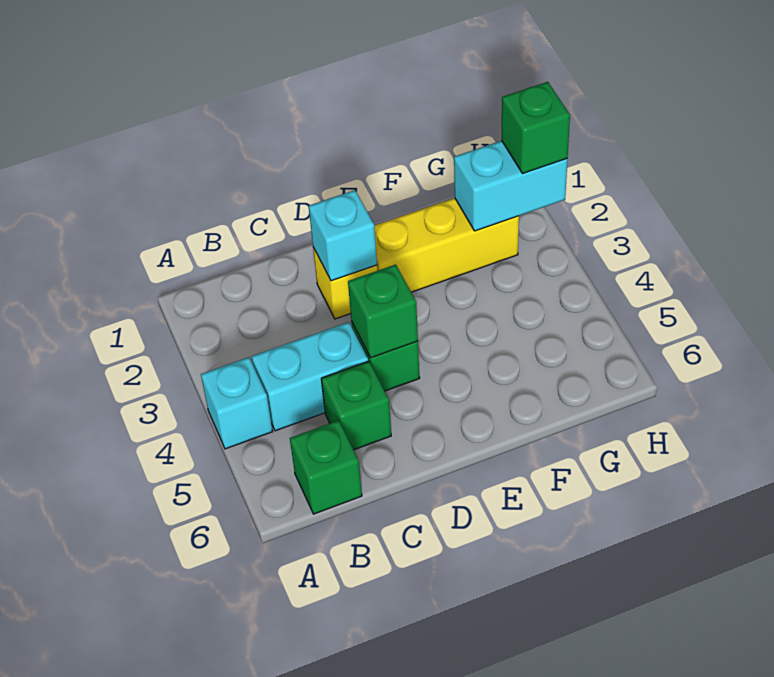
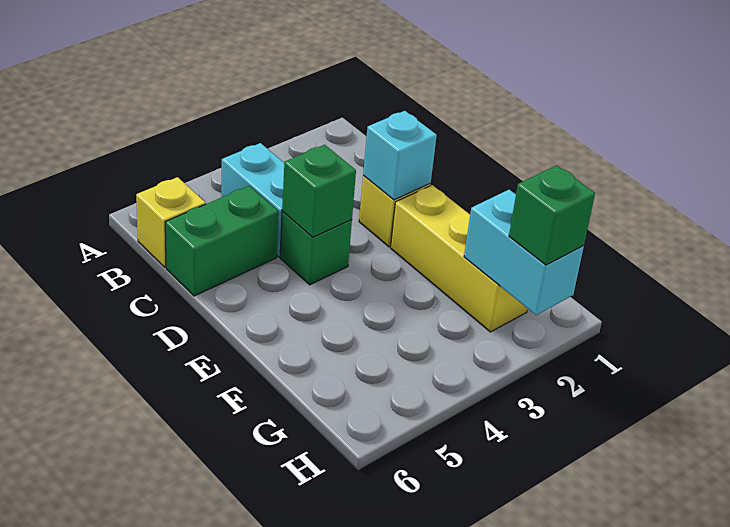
cyan brick A4 level 1 -> none
green brick B6 level 1 -> yellow brick B6 level 1
green brick C5 level 1 -> green brick C5:C6 level 1

